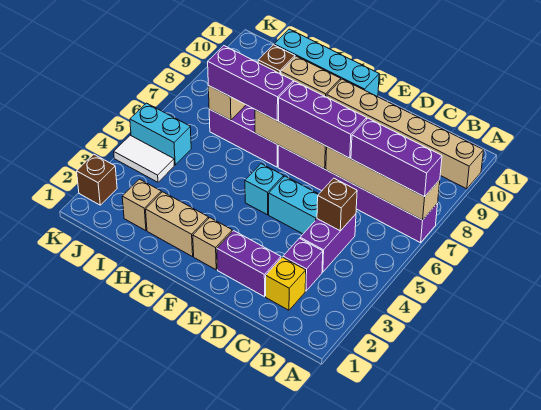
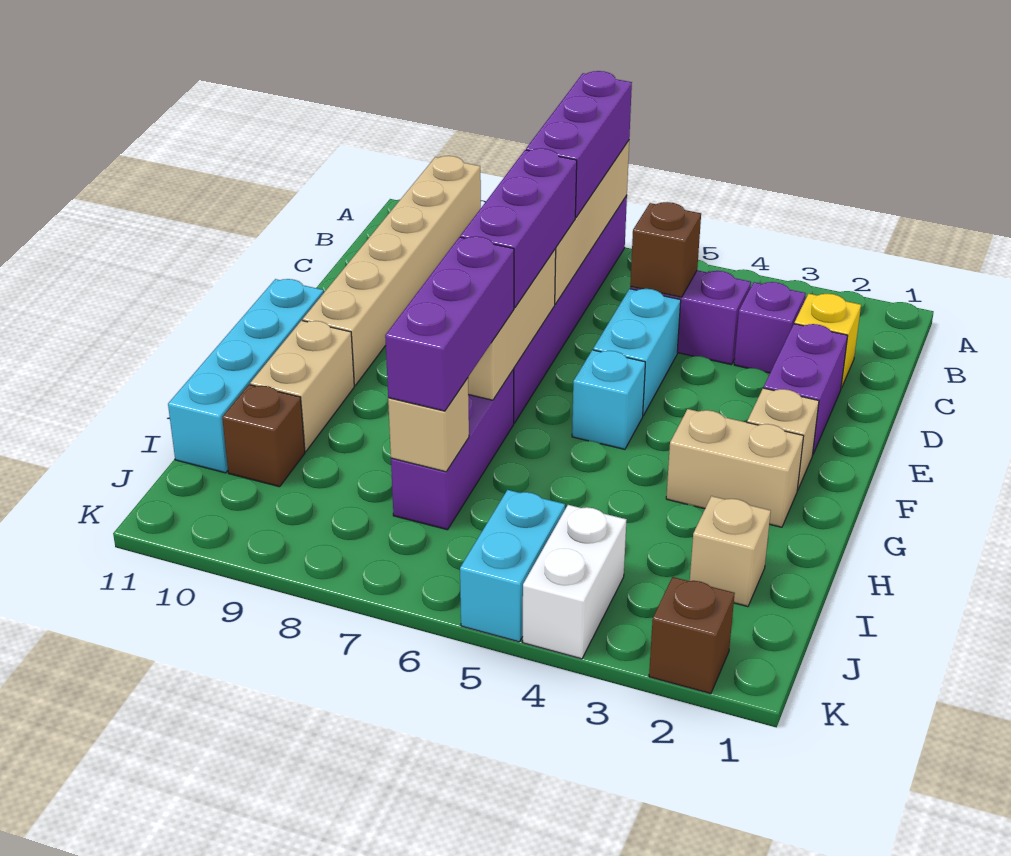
tan brick G2:H2 level 1 -> tan brick G2:G3 level 1
white tile J4:K4 level 1 -> white brick J4:K4 level 1

